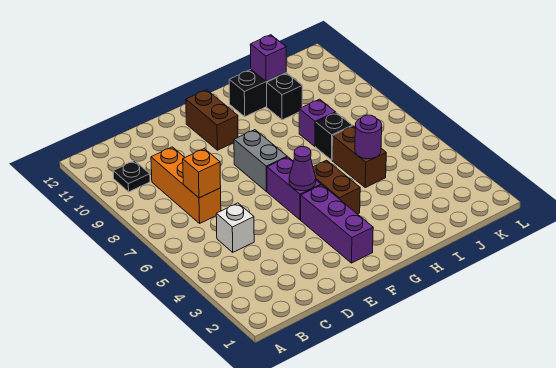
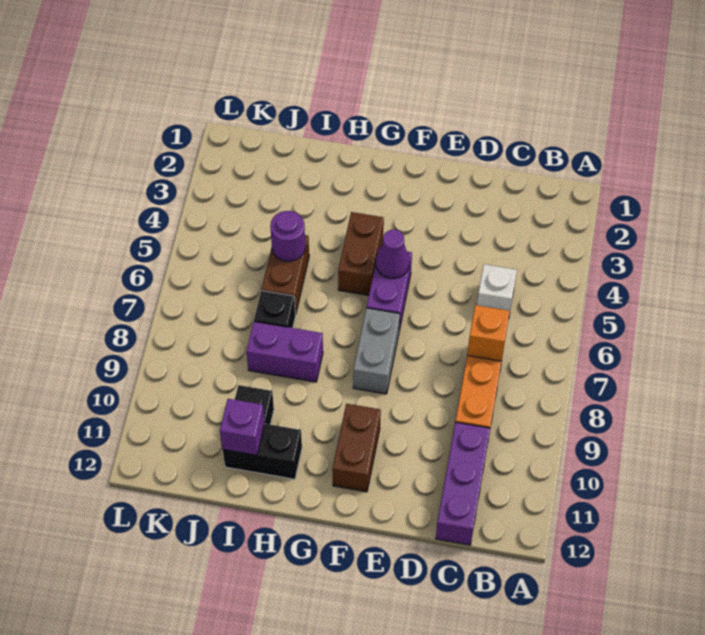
black plate B10 level 1 -> none
purple brick F2:F4 level 1 -> purple brick C10:C12 level 1
purple brick I8 level 1 -> purple brick H8:I8 level 1

